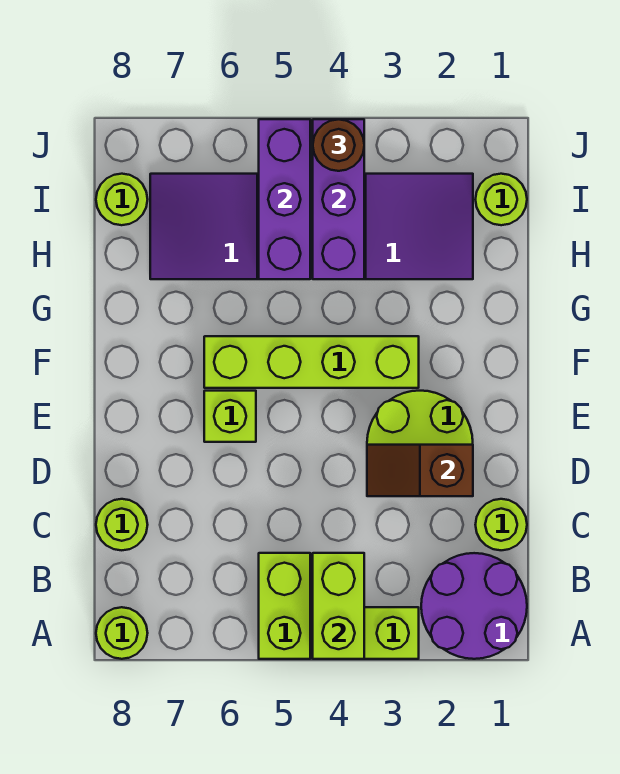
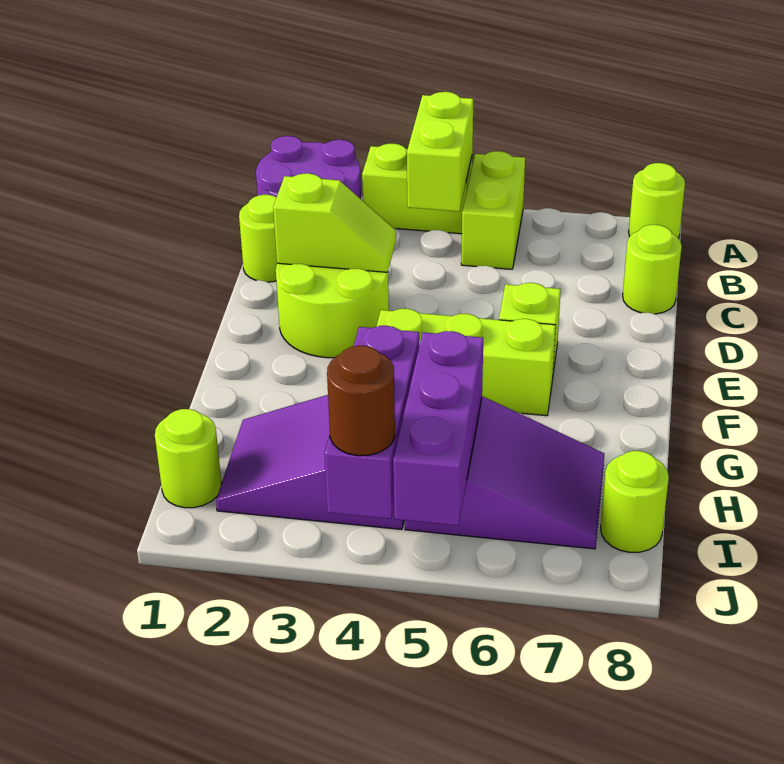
brown slope D2:D3 level 2 top 2 -> lime slope D2:D3 level 2 top 2
lime brick F3:F6 level 1 -> lime brick F4:F6 level 1

